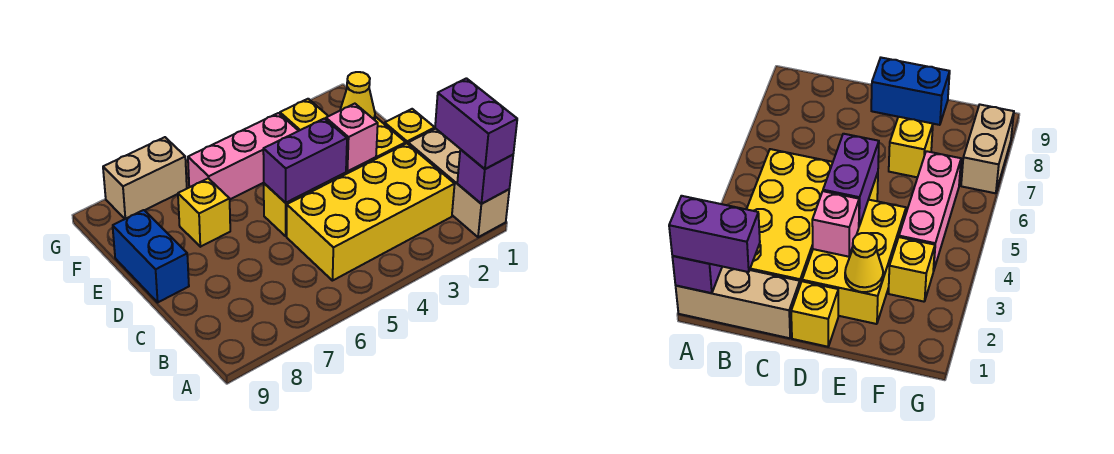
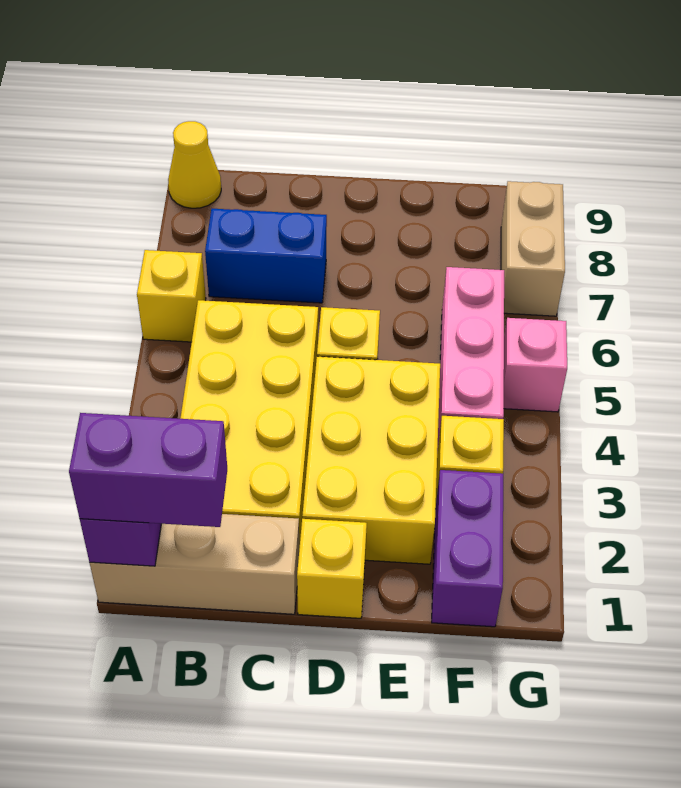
pink brick D3 level 2 -> pink brick G5 level 1
purple brick D4:D5 level 2 -> purple brick F1:F2 level 1
blue brick D9:E9 level 1 -> blue brick B7:C7 level 1
yellow cone E2 level 2 -> yellow cone A9 level 1
yellow brick E7 level 1 -> yellow brick A6 level 1

